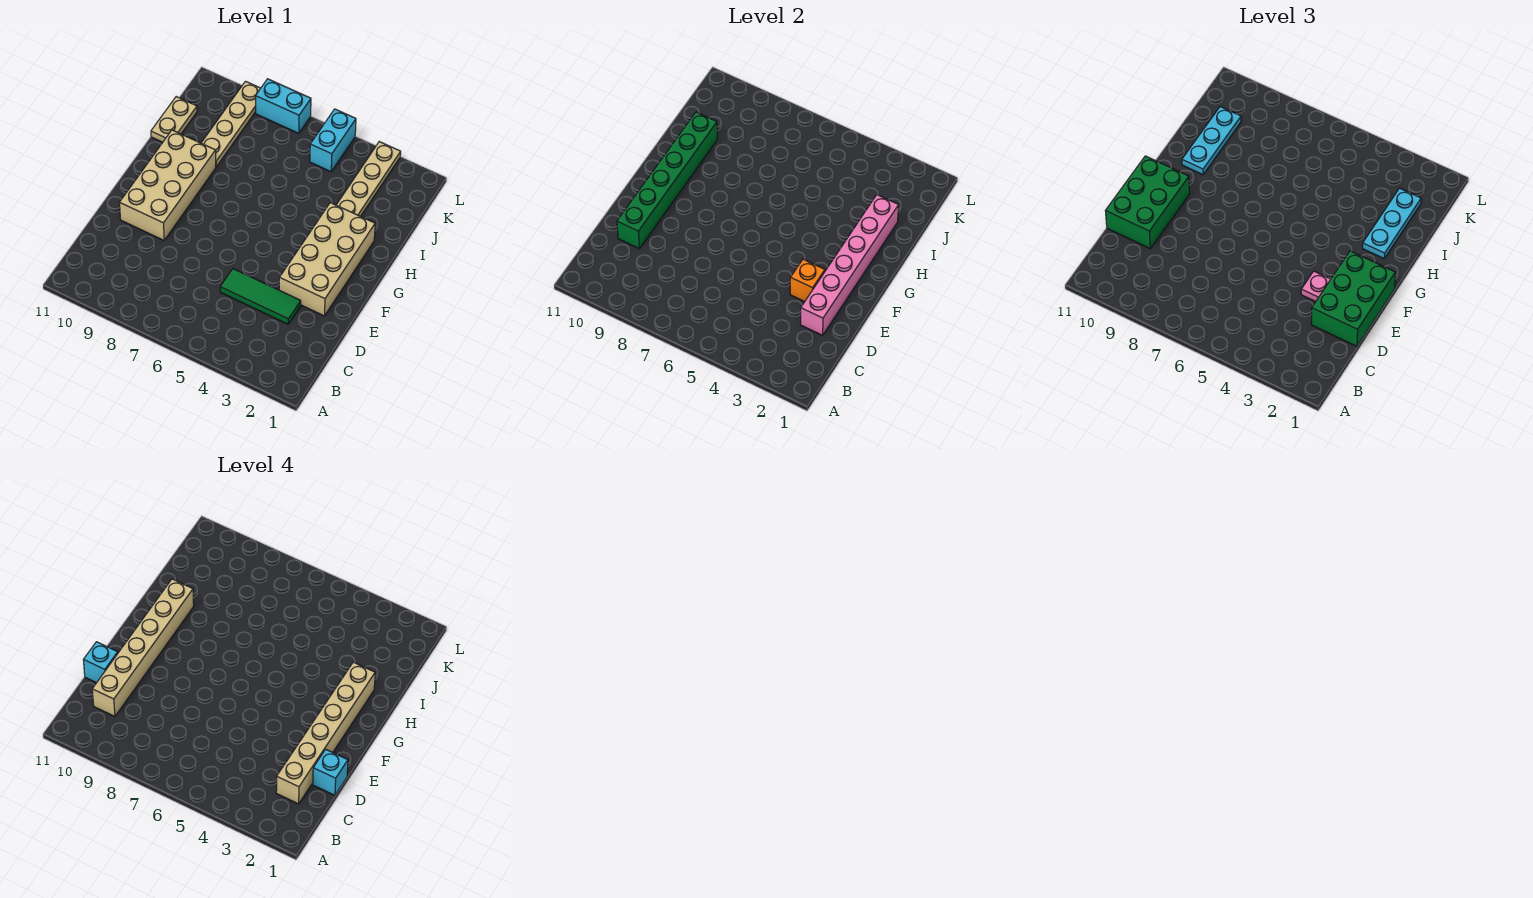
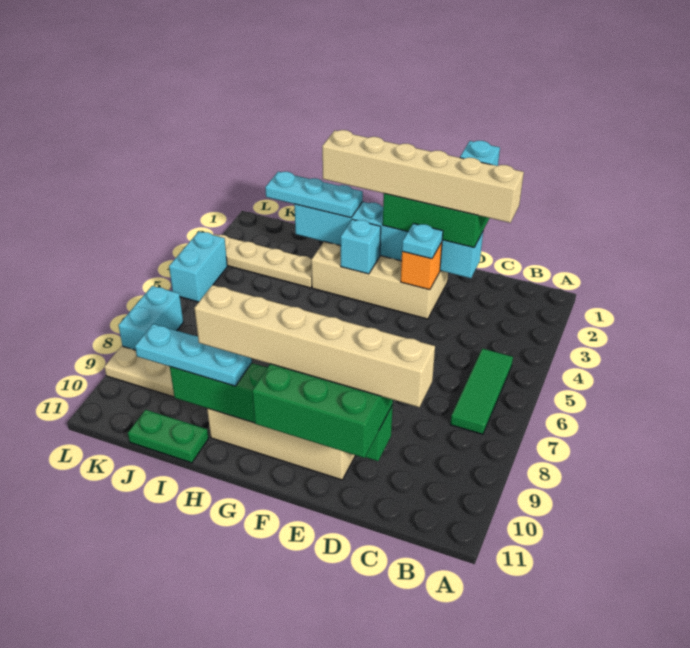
pink brick D2:I2 level 2 -> cyan brick D2:I2 level 2
green tile D3:D5 level 1 -> green tile B5:B7 level 1
cyan brick D11 level 4 -> cyan brick G3 level 2
pink plate E3 level 3 -> cyan plate E3 level 3
tan plate I11:J11 level 1 -> green plate I11:J11 level 1
cyan brick K5:L5 level 1 -> cyan brick L4:L5 level 1

